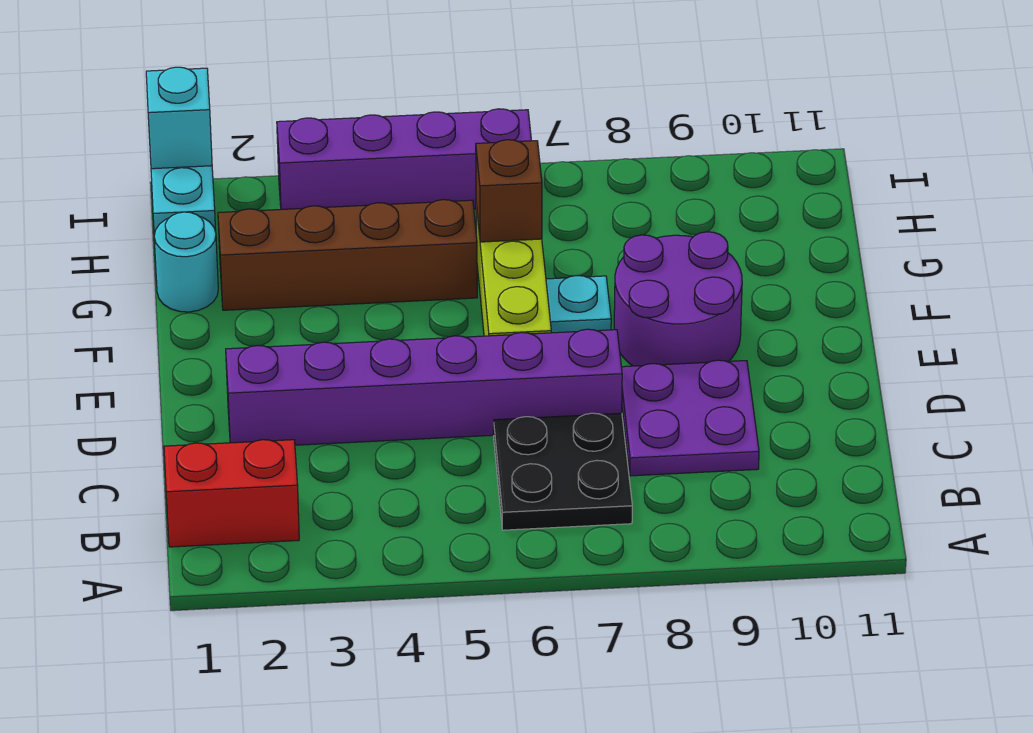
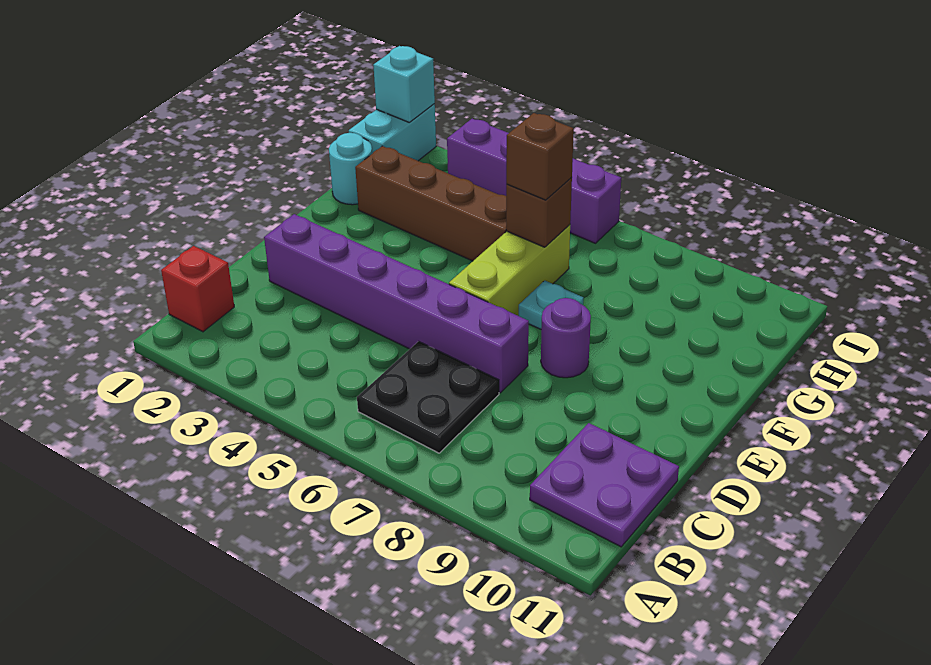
red brick B1:B2 level 1 -> red brick B1 level 1
purple plate C8:D9 level 1 -> purple plate B10:C11 level 1
purple round brick E8:F9 level 1 -> purple round brick E8 level 1
none -> brown brick G6 level 3

